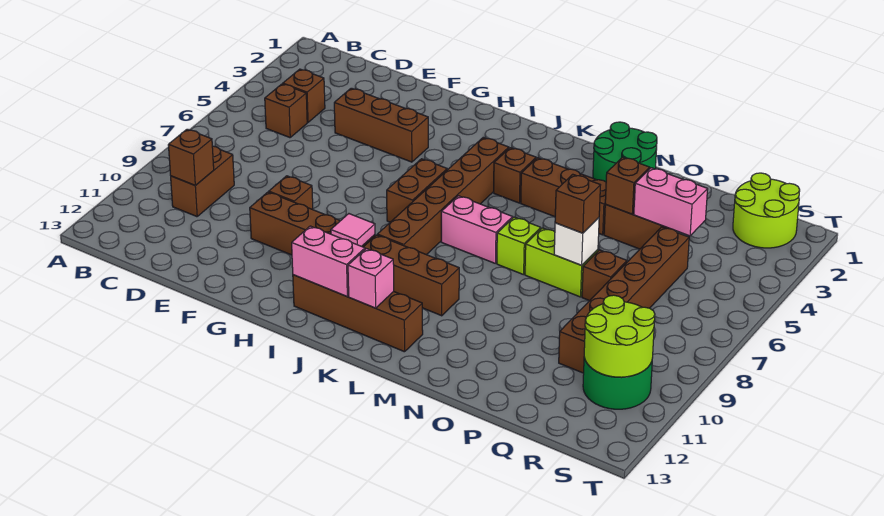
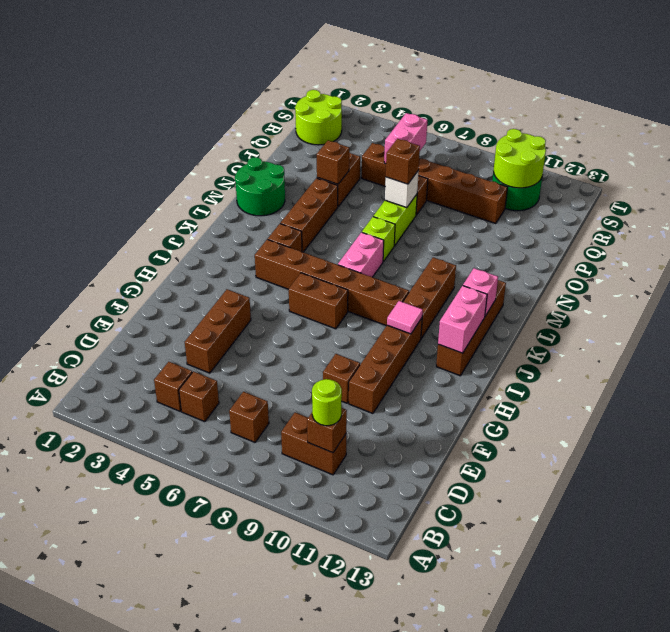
none -> brown brick C7 level 1
none -> lime round brick C10 level 3
pink brick P4:Q4 level 2 -> pink brick Q6:R6 level 2

